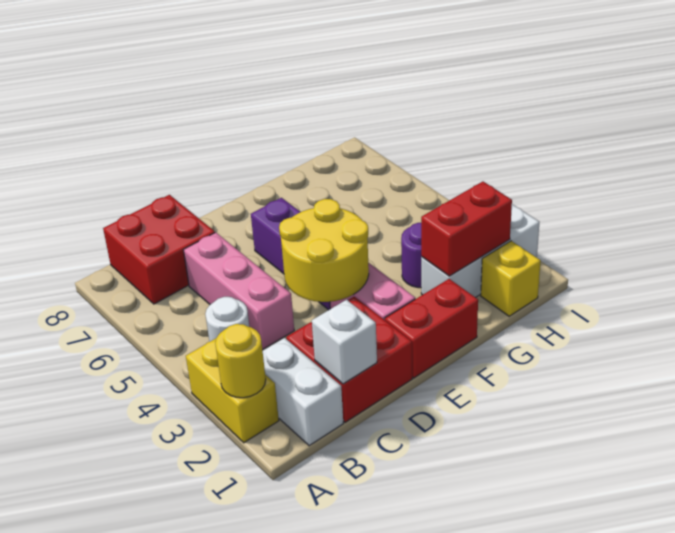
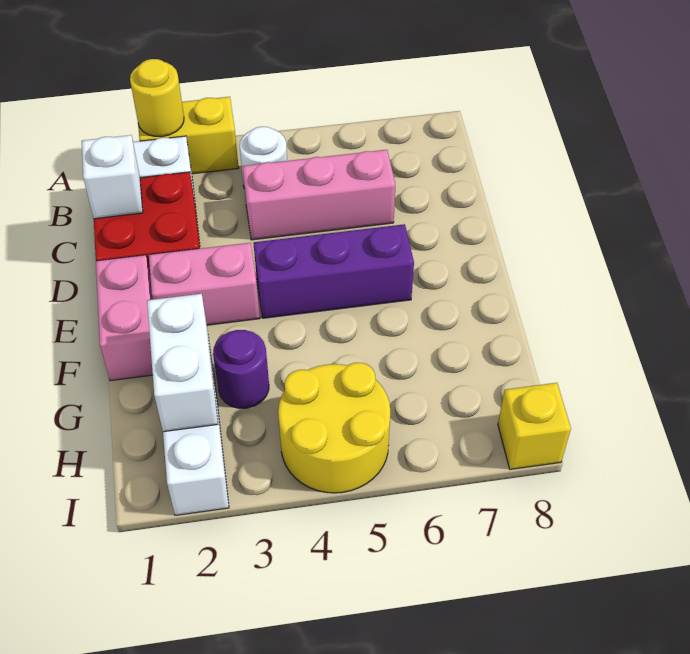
red brick B7:C8 level 1 -> none
yellow round brick D3:E4 level 2 -> yellow round brick H4:I5 level 1
red brick E1:F1 level 1 -> pink brick E1:F1 level 1
red brick G2:H2 level 2 -> white brick G2:H2 level 2
yellow brick H1 level 1 -> yellow brick I8 level 1

